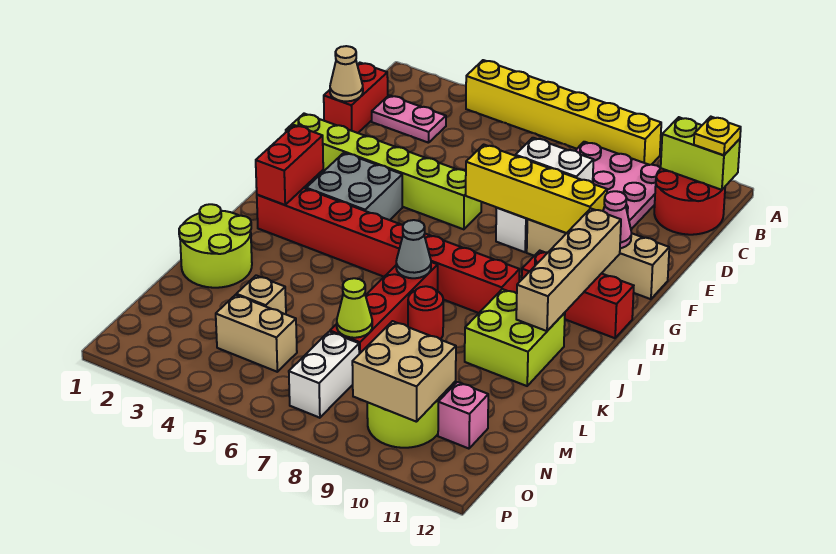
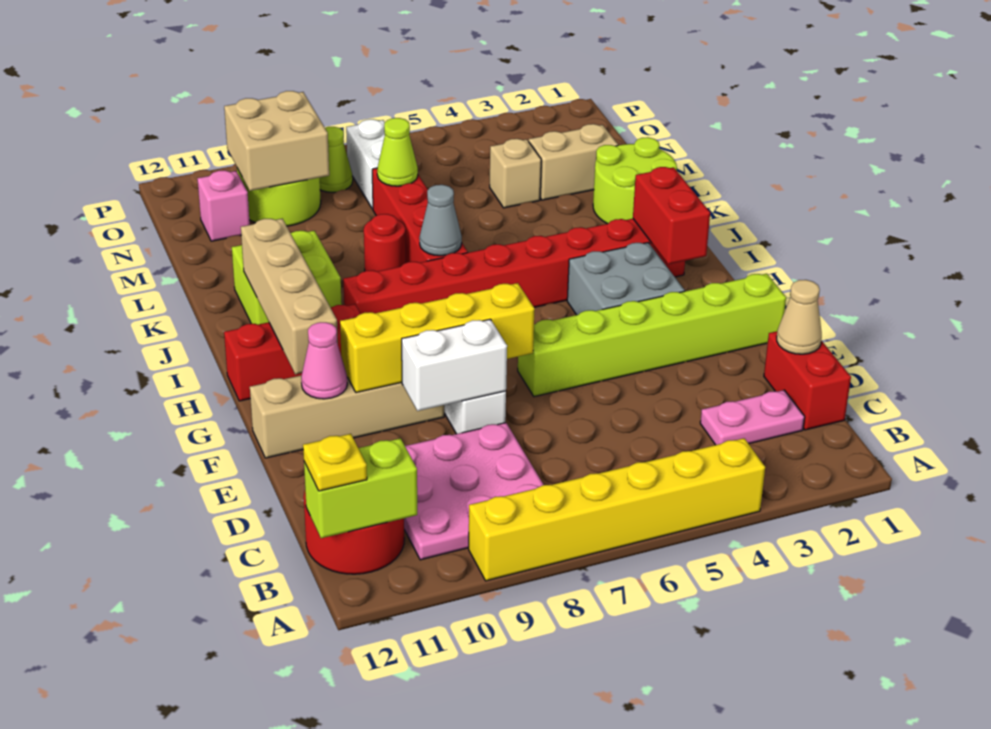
tan brick N4:N5 level 1 -> tan brick M2:M3 level 1
none -> lime cone O8 level 1

